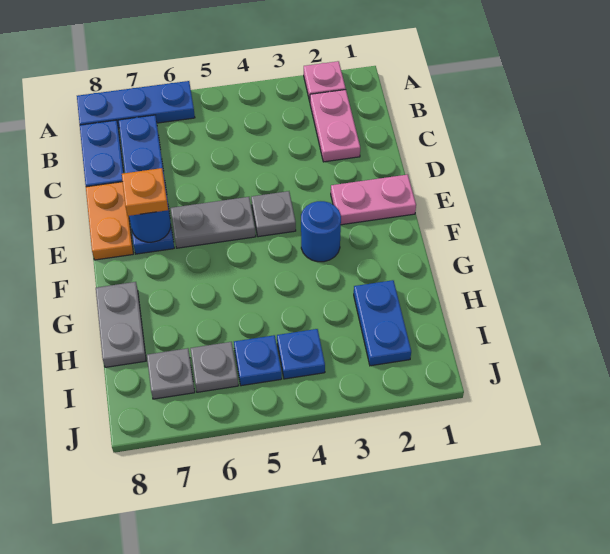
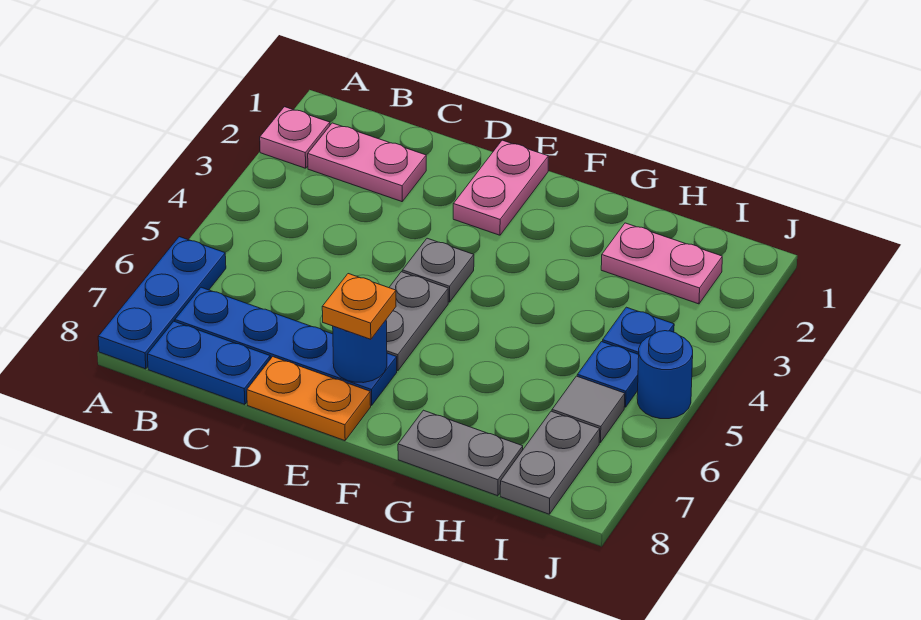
blue round brick F3 level 1 -> blue round brick J5 level 1
blue plate H2:I2 level 1 -> pink plate H2:I2 level 1
grey plate I6 level 1 -> grey tile I6 level 1
grey plate I7 level 1 -> grey plate I7:I8 level 1

